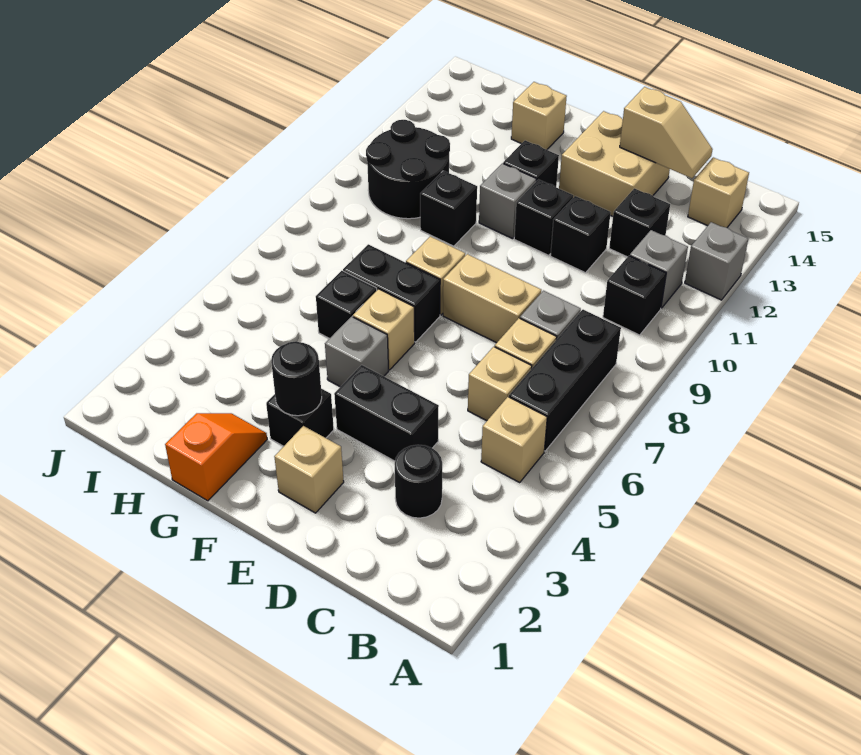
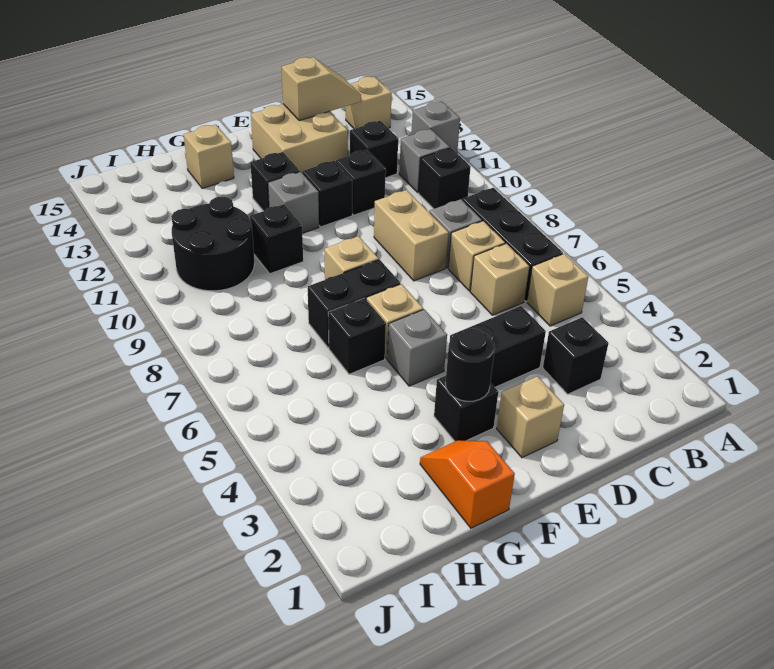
black round brick C3 level 1 -> black brick C3 level 1
tan brick D8:E8 level 1 -> tan brick D8:D9 level 1

